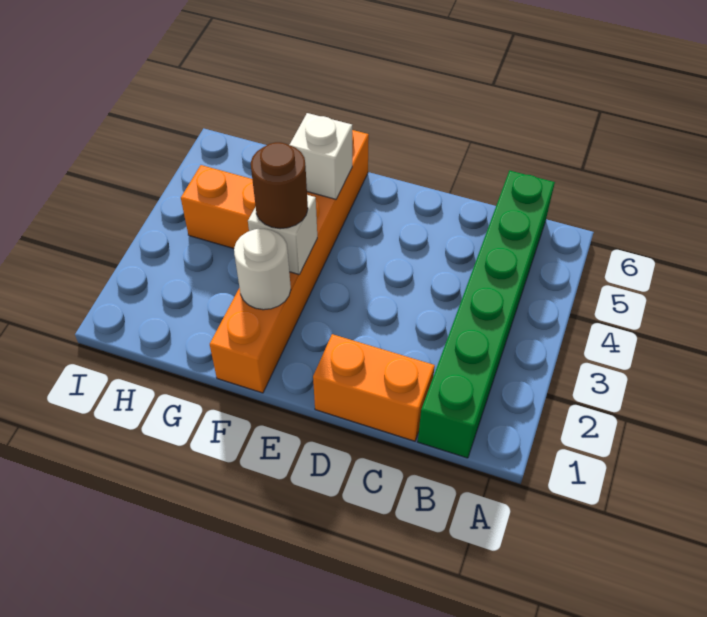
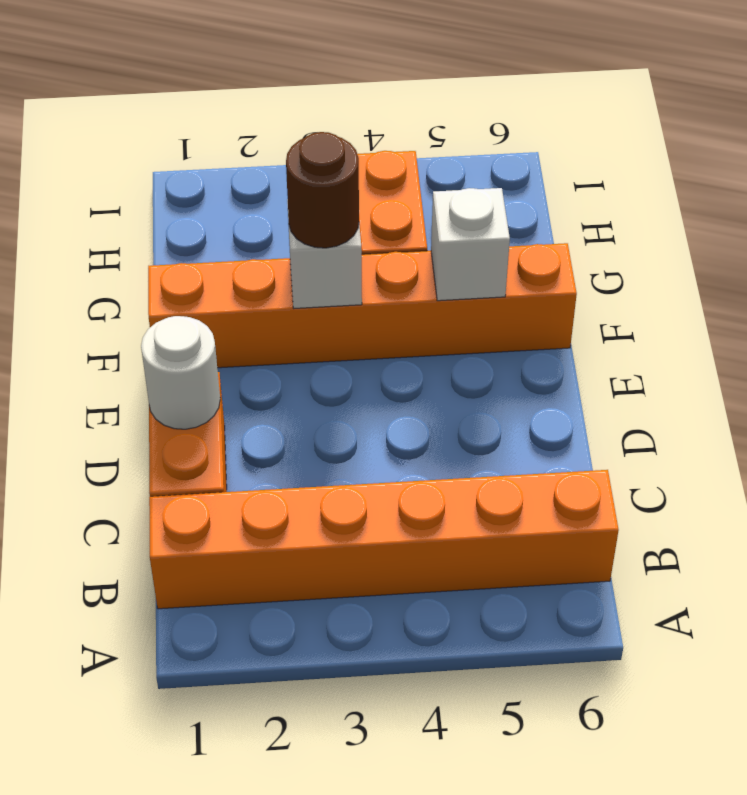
green brick B1:B6 level 1 -> orange brick B1:B6 level 1
white round brick F2 level 2 -> white round brick D1 level 2

